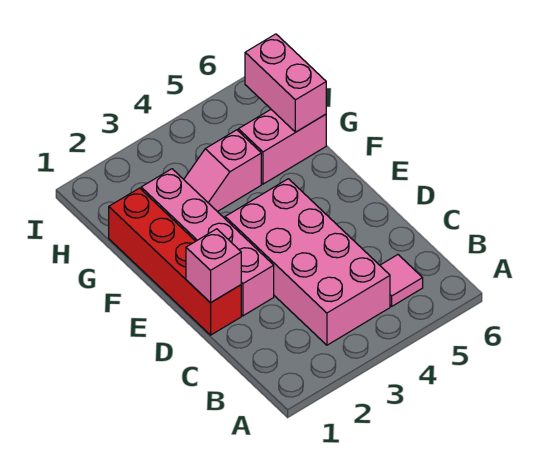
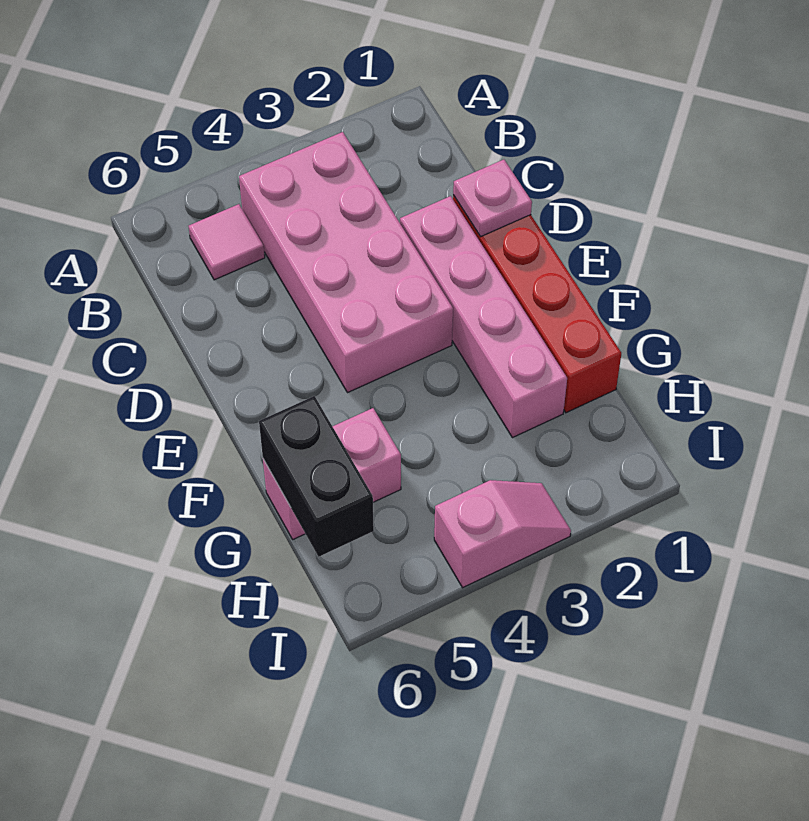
pink brick D1 level 2 -> pink plate D1 level 2
pink slope G3:G4 level 1 top 4 -> pink slope I3:I4 level 1 top 4
pink brick G6:H6 level 2 -> black brick G6:H6 level 2

